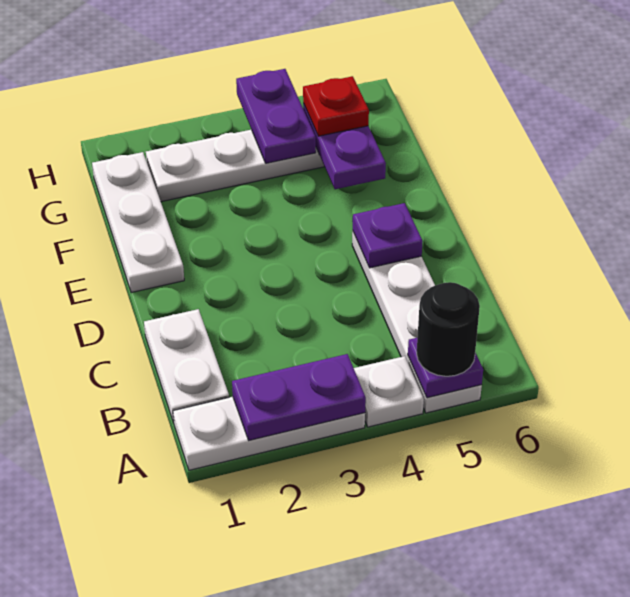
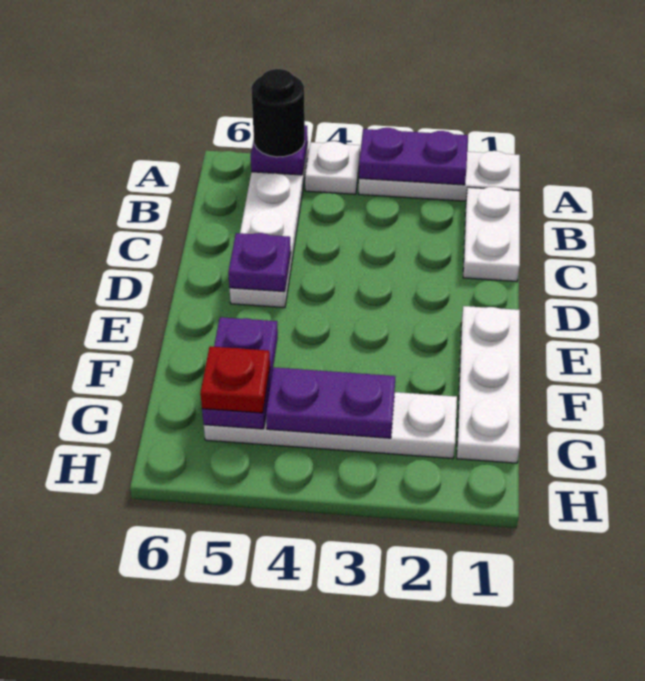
purple plate G4:H4 level 2 -> purple plate G3:G4 level 2

